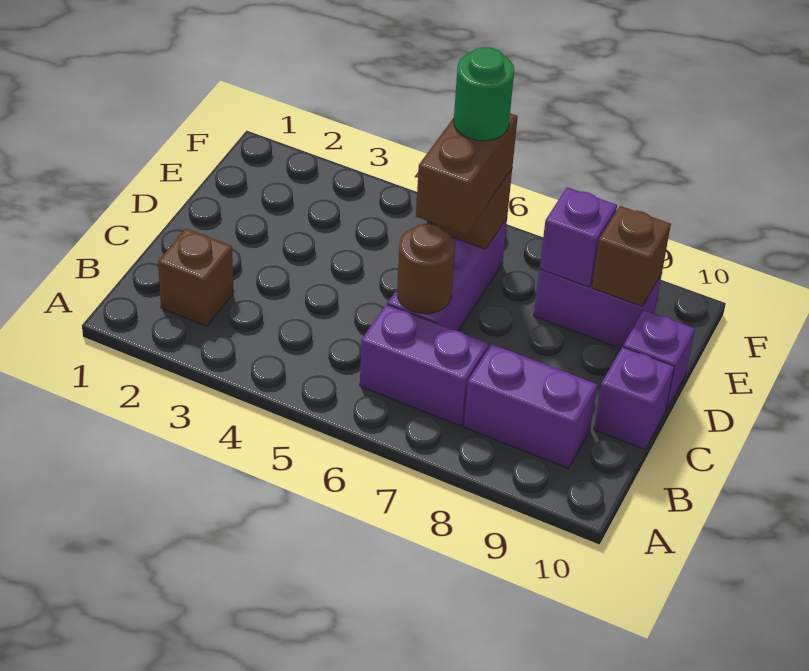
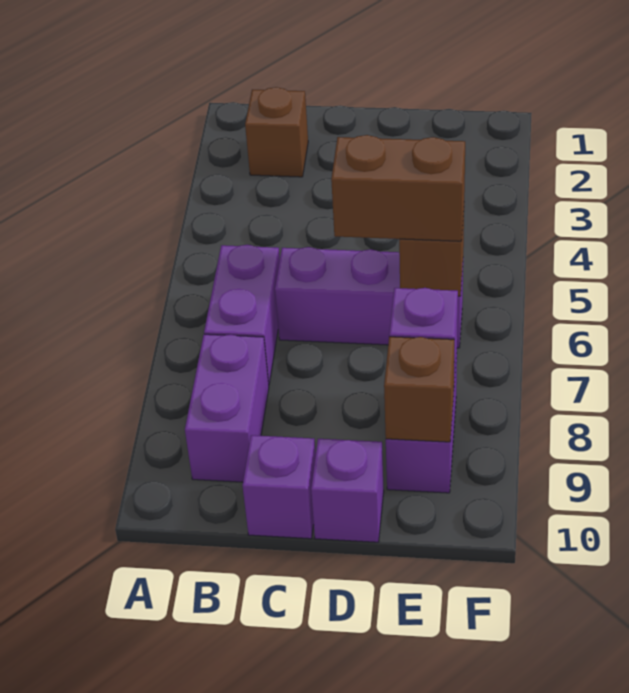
brown round brick C6 level 2 -> none
green round brick E6 level 4 -> none

